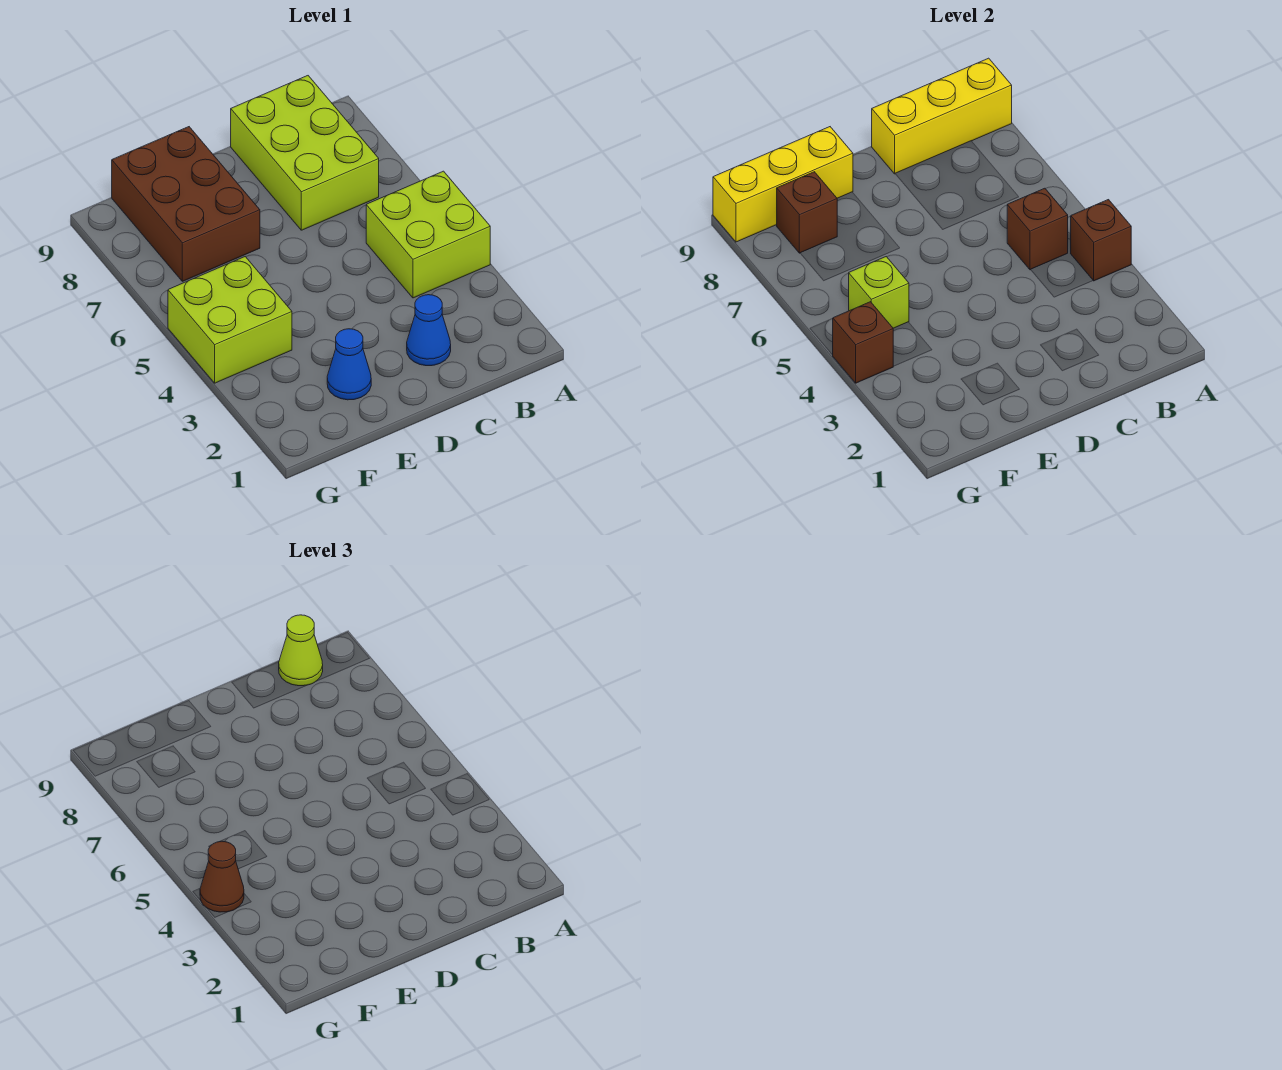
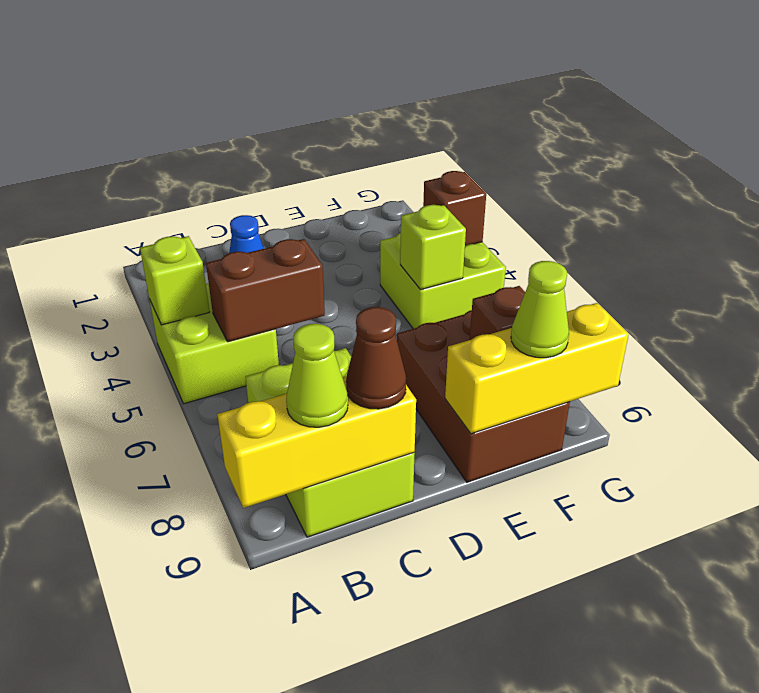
brown brick A4 level 2 -> lime brick A4 level 2
brown brick B5 level 2 -> brown brick B5:C5 level 2
blue cone E2 level 1 -> none
none -> lime cone F9 level 3
brown cone G4 level 3 -> brown cone C9 level 3

